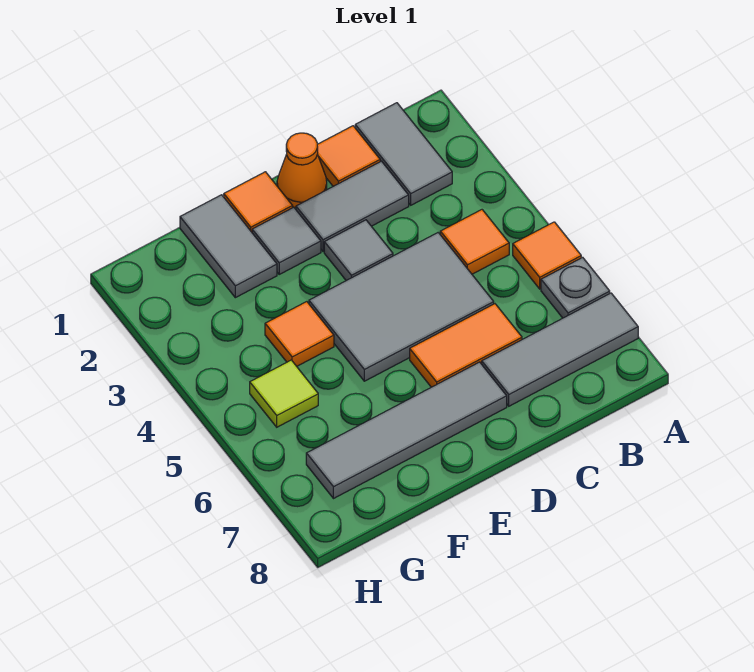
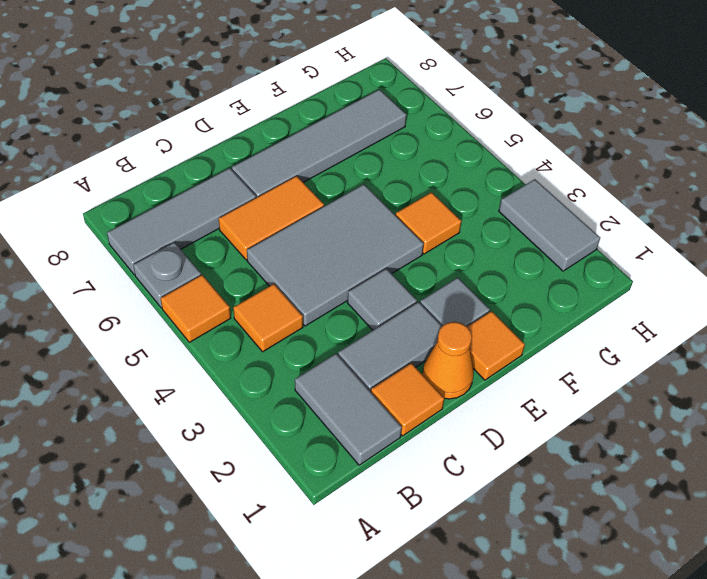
grey tile F1:F2 level 1 -> grey tile H2:H3 level 1
lime tile G5 level 1 -> none

